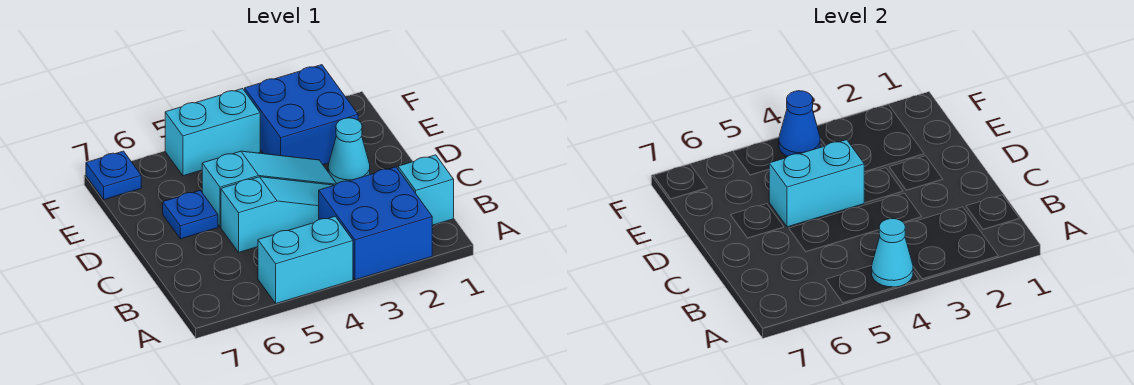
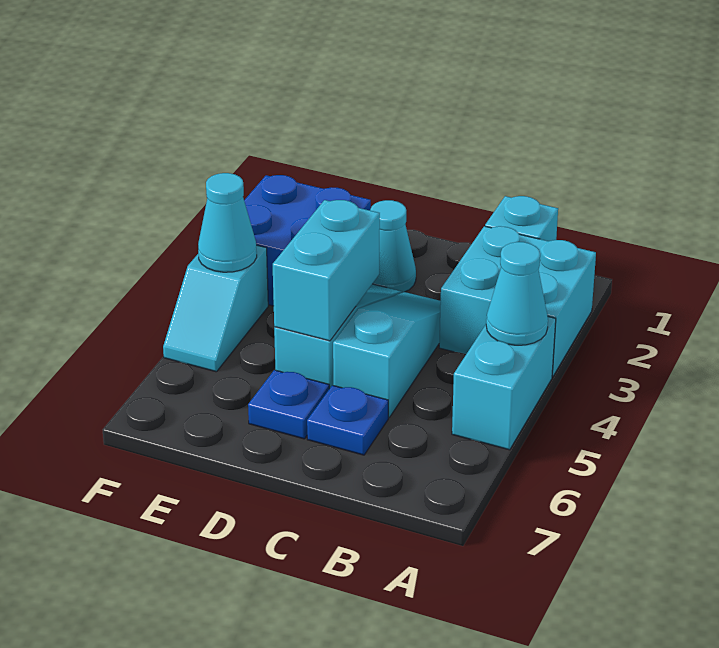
blue brick A2:B3 level 1 -> cyan brick A2:B3 level 1
cyan brick F4:F5 level 1 -> cyan slope F4:F5 level 1 top 4
blue cone F4 level 2 -> cyan cone F4 level 2
blue plate F7 level 1 -> blue plate C6 level 1

